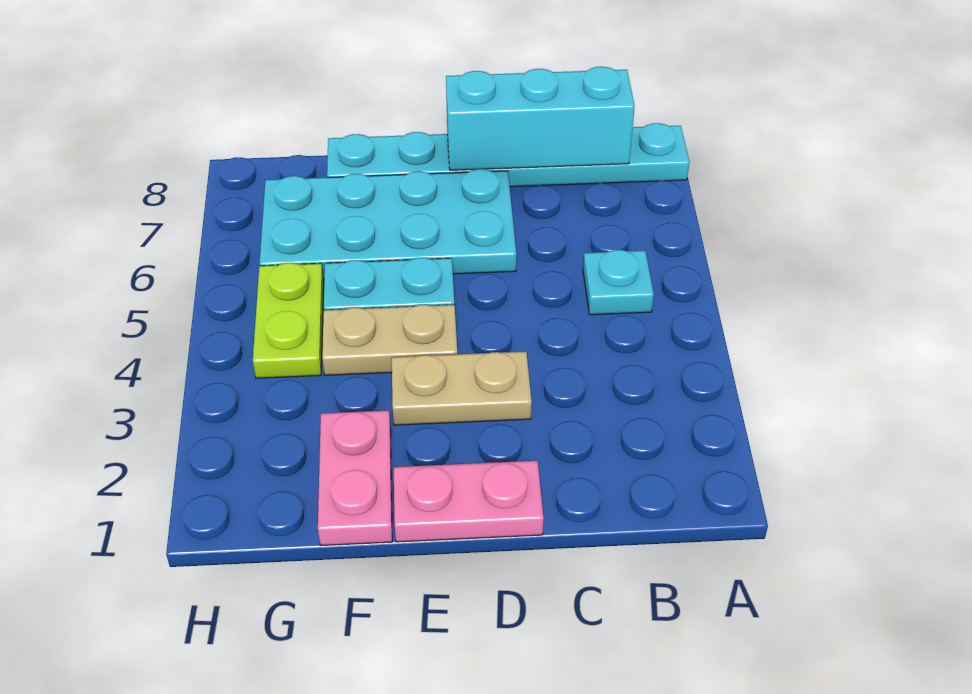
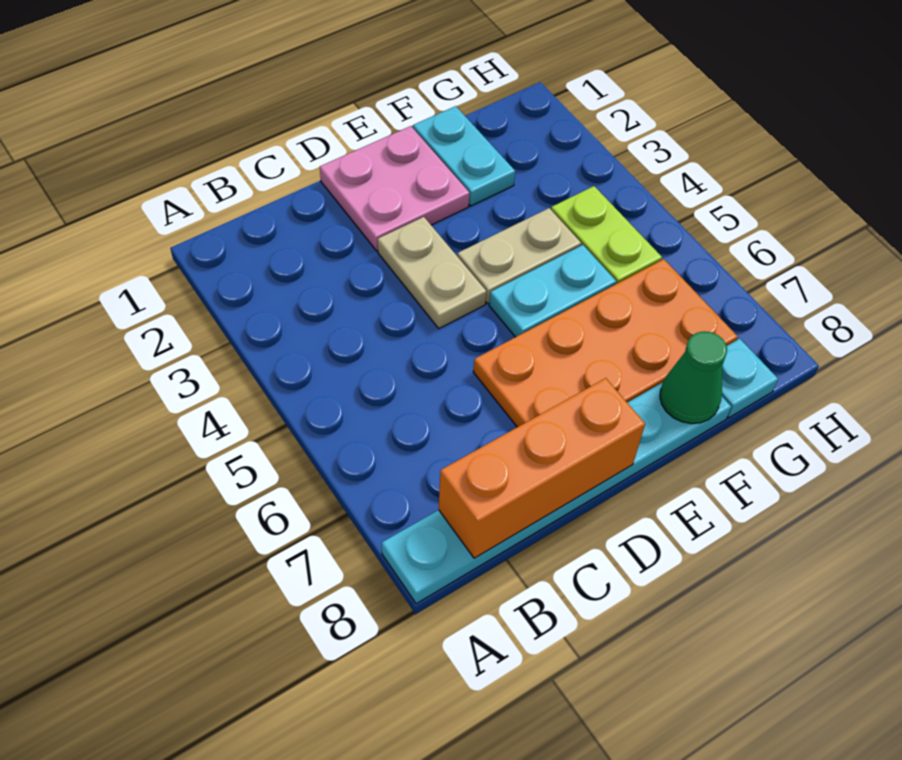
cyan plate B5 level 1 -> cyan plate G8 level 1
cyan brick B8:D8 level 2 -> orange brick B8:D8 level 2
pink plate D1:E1 level 1 -> pink plate D1:E2 level 1
tan plate D3:E3 level 1 -> tan plate D3:D4 level 1
cyan plate D6:G7 level 1 -> orange plate D6:G7 level 1
pink plate F1:F2 level 1 -> cyan plate F1:F2 level 1
none -> green cone F8 level 2

